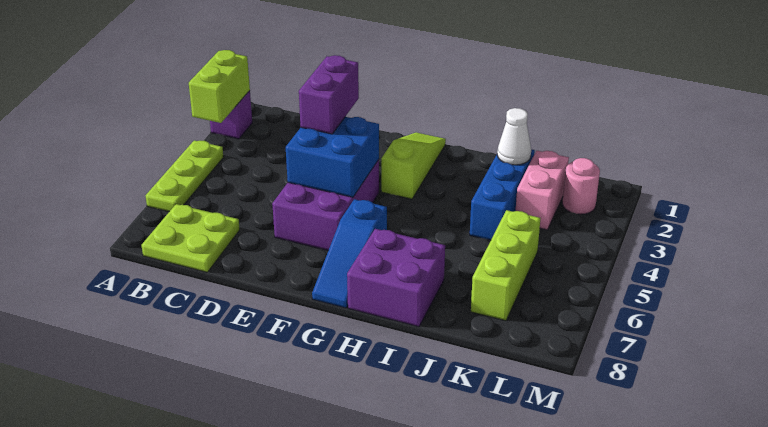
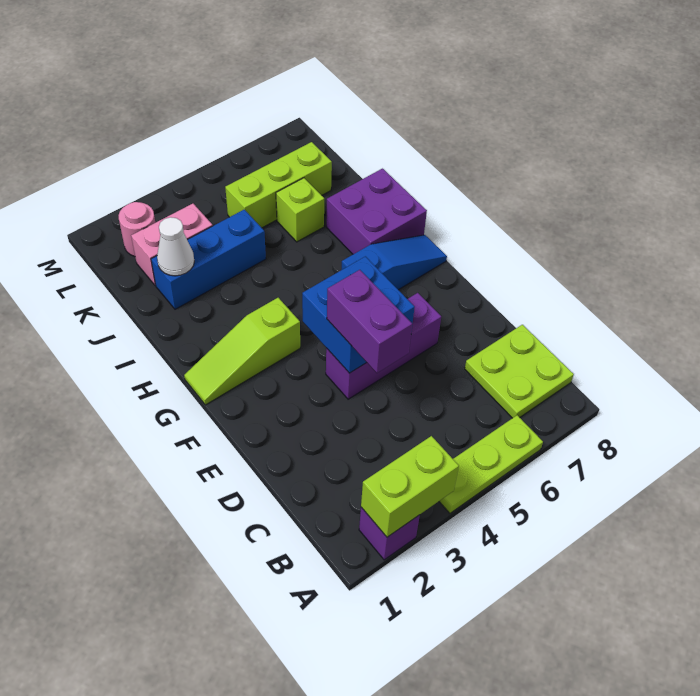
purple brick E3:E4 level 3 -> purple brick D4:E4 level 3
purple brick E4:F6 level 1 -> purple brick E4:E6 level 1
none -> lime brick J6 level 1

